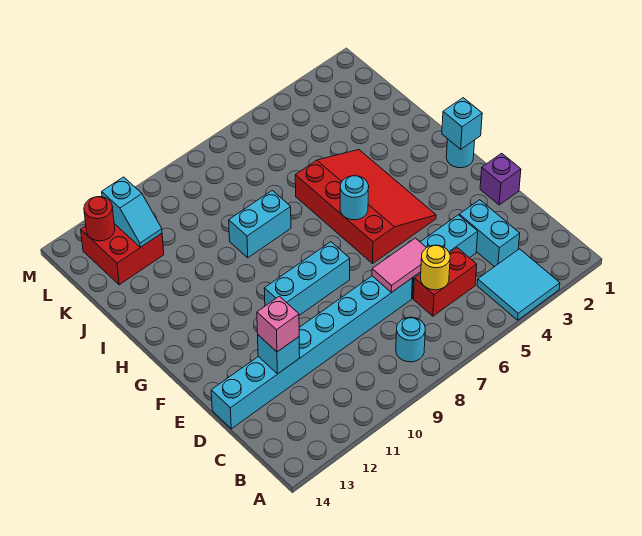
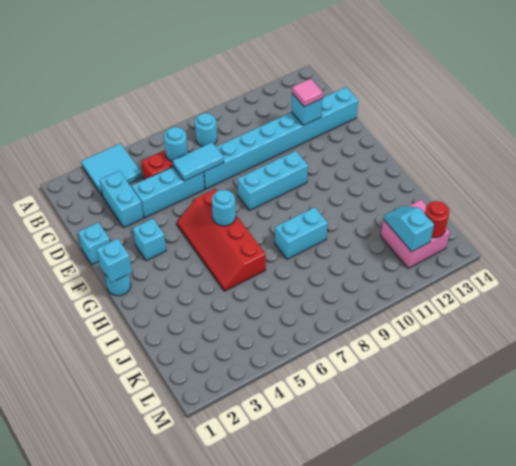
yellow round brick C6 level 2 -> cyan round brick C6 level 2
pink tile D6:D7 level 2 -> cyan tile D6:D7 level 2
pink brick D12 level 3 -> pink tile D12 level 3
purple brick E1 level 1 -> cyan brick E1 level 1
none -> cyan brick F3 level 1
red slope F4:I6 level 1 top 6 -> red slope F5:I6 level 1 top 6
red brick K12:L13 level 1 -> pink brick K12:L13 level 1

